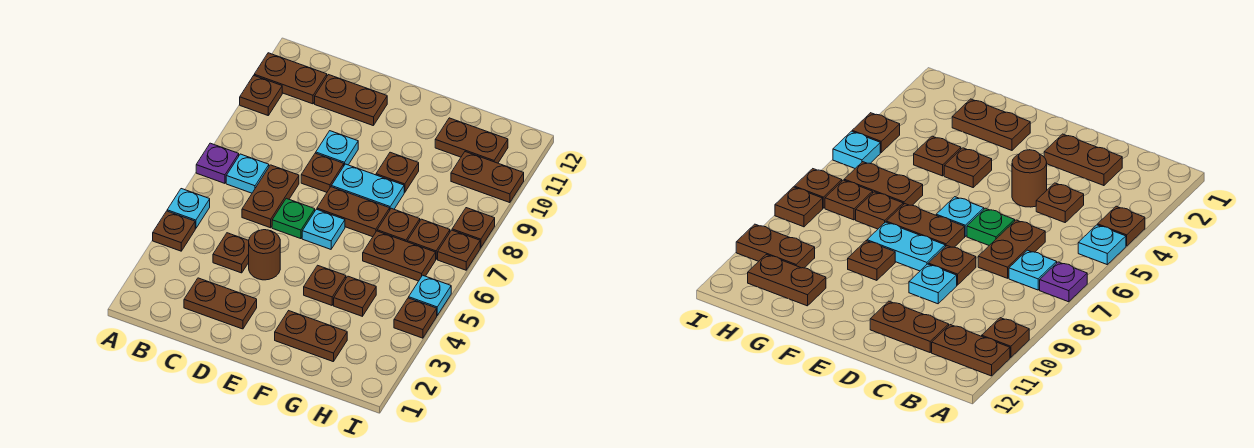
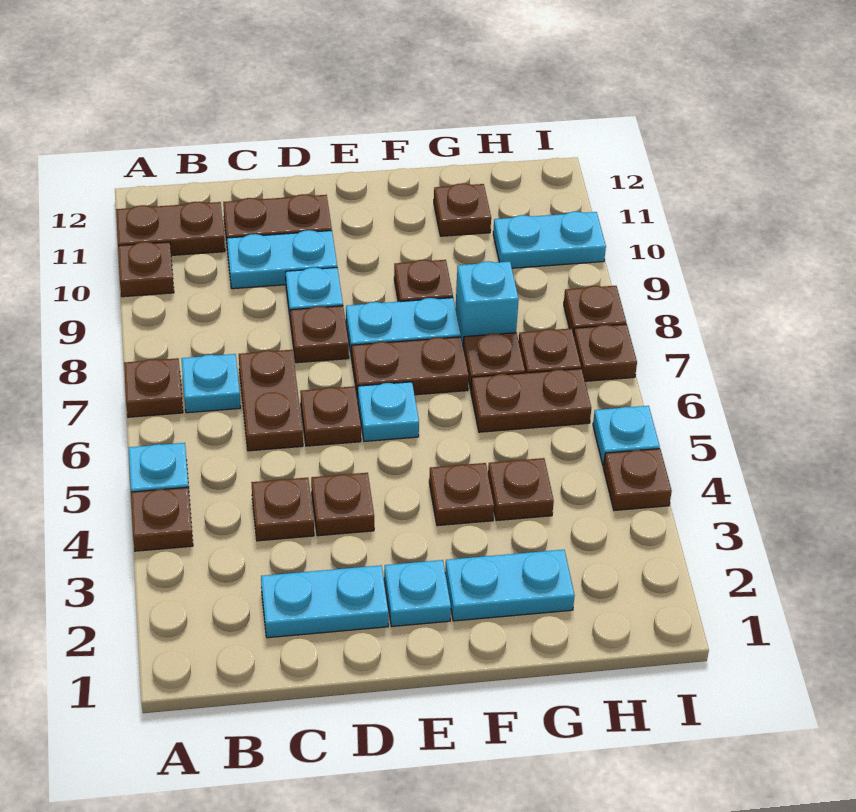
purple plate A7 level 1 -> brown plate A7 level 1
brown plate C2:D2 level 1 -> cyan plate C2:D2 level 1
none -> cyan plate C10:D10 level 1
brown round brick D4 level 1 -> brown plate D4 level 1
green plate D6 level 1 -> brown plate D6 level 1
none -> cyan plate E2 level 1
brown plate F2:G2 level 1 -> cyan plate F2:G2 level 1
none -> cyan brick G8 level 1
brown plate G11:H11 level 1 -> brown plate G11 level 1
brown plate H10:I10 level 1 -> cyan plate H10:I10 level 1

